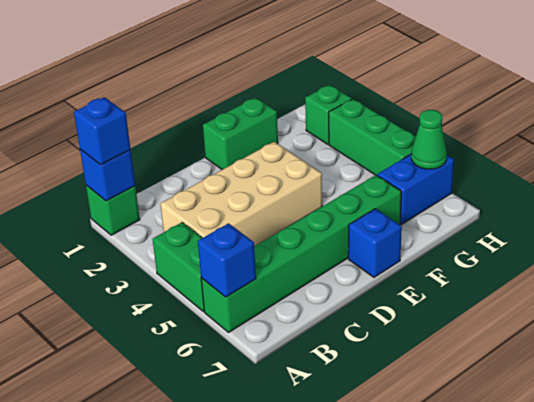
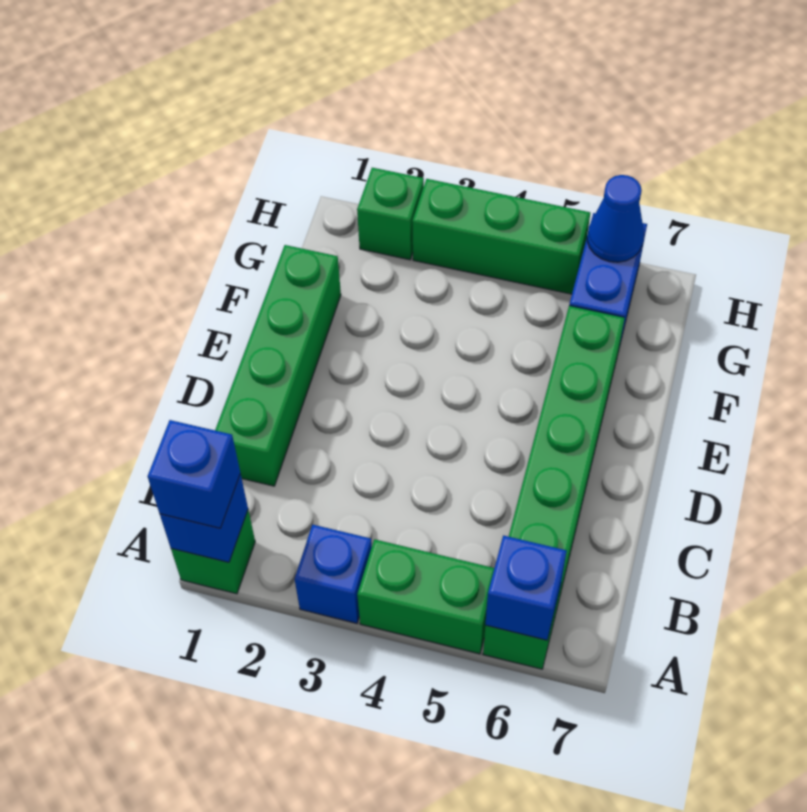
tan brick B3:E4 level 1 -> none
green brick E1:F1 level 1 -> green brick C1:F1 level 1
blue brick E7 level 1 -> blue brick A3 level 1
green cone H6 level 2 -> blue cone H6 level 2

